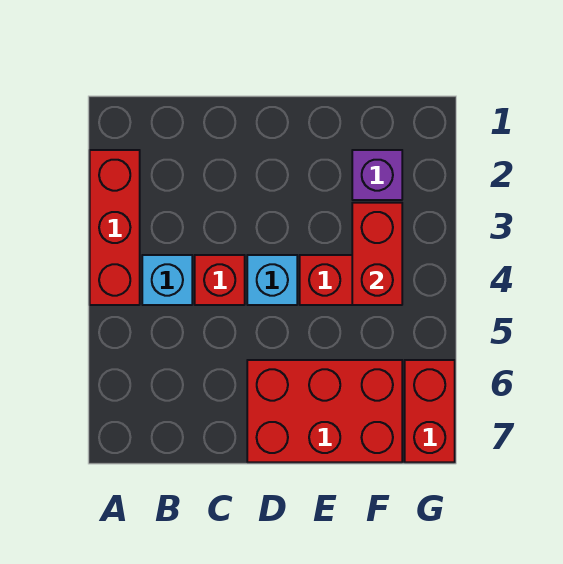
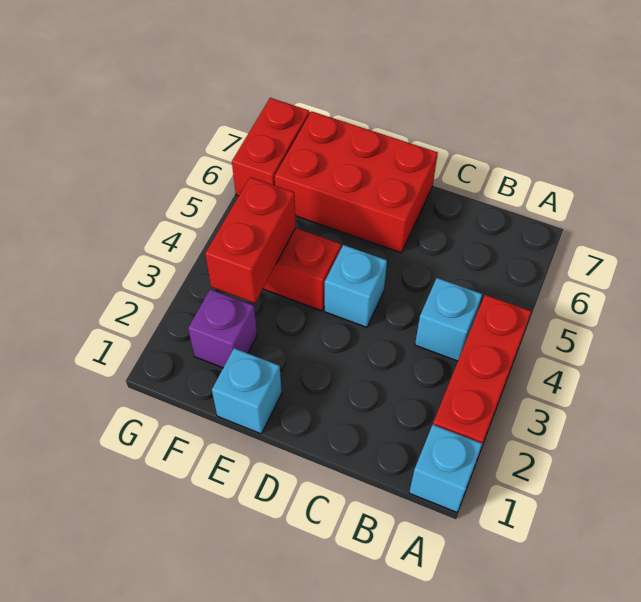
none -> cyan brick A1 level 1
red brick C4 level 1 -> none
none -> cyan brick E1 level 1

